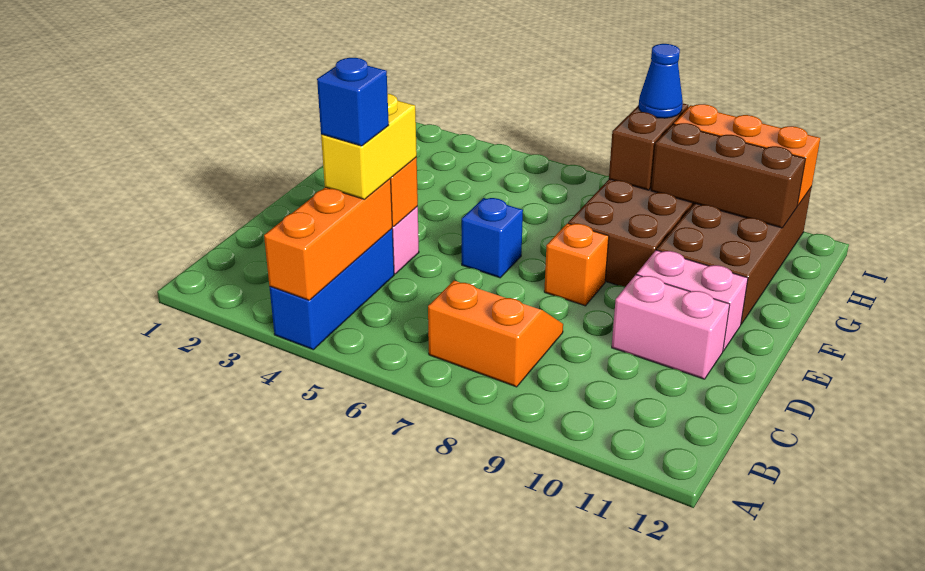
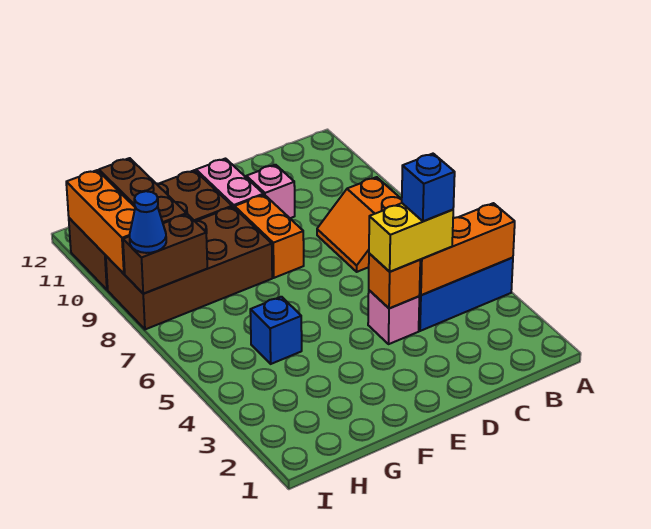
pink brick D10:D11 level 1 -> pink brick D10 level 1
blue brick E6 level 1 -> blue brick G5 level 1
orange brick E8 level 1 -> orange brick E8:E9 level 1

